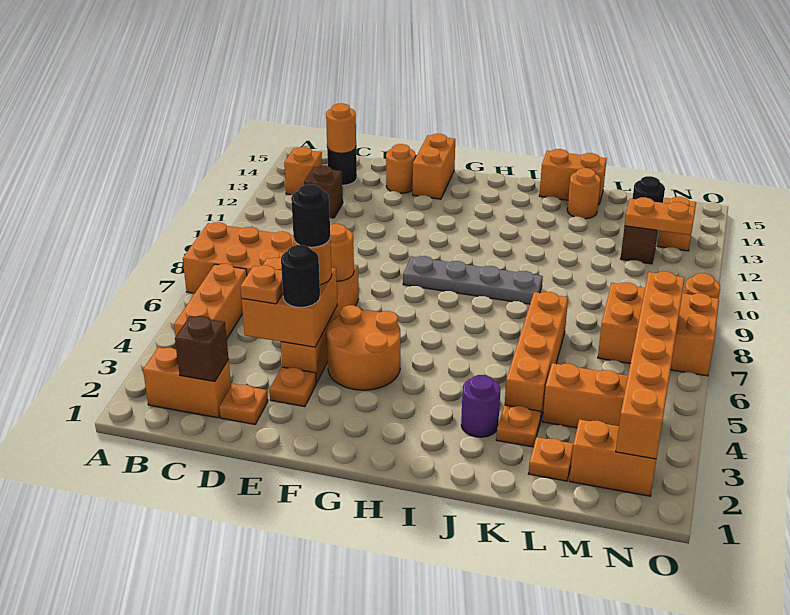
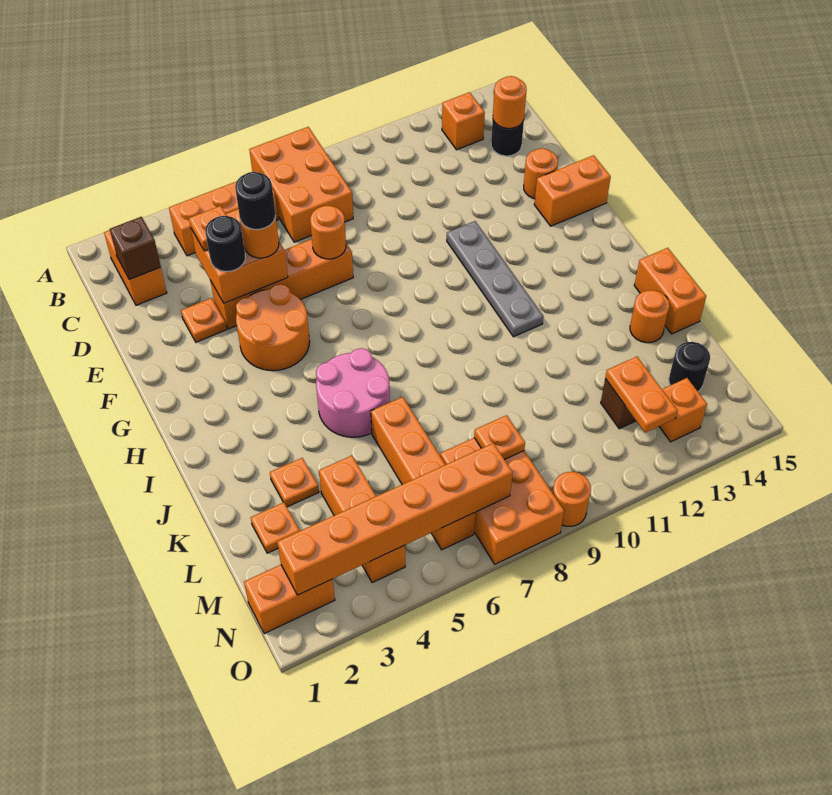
brown brick C12 level 1 -> none
orange plate D2 level 1 -> orange plate M8 level 2
grey plate G9:J9 level 1 -> grey plate F11:I11 level 1
none -> pink round brick I5:J6 level 1
purple round brick J3 level 1 -> none
orange brick K4:K7 level 1 -> orange brick K6:N6 level 1
orange brick M2:N2 level 1 -> orange brick N1:N2 level 1

